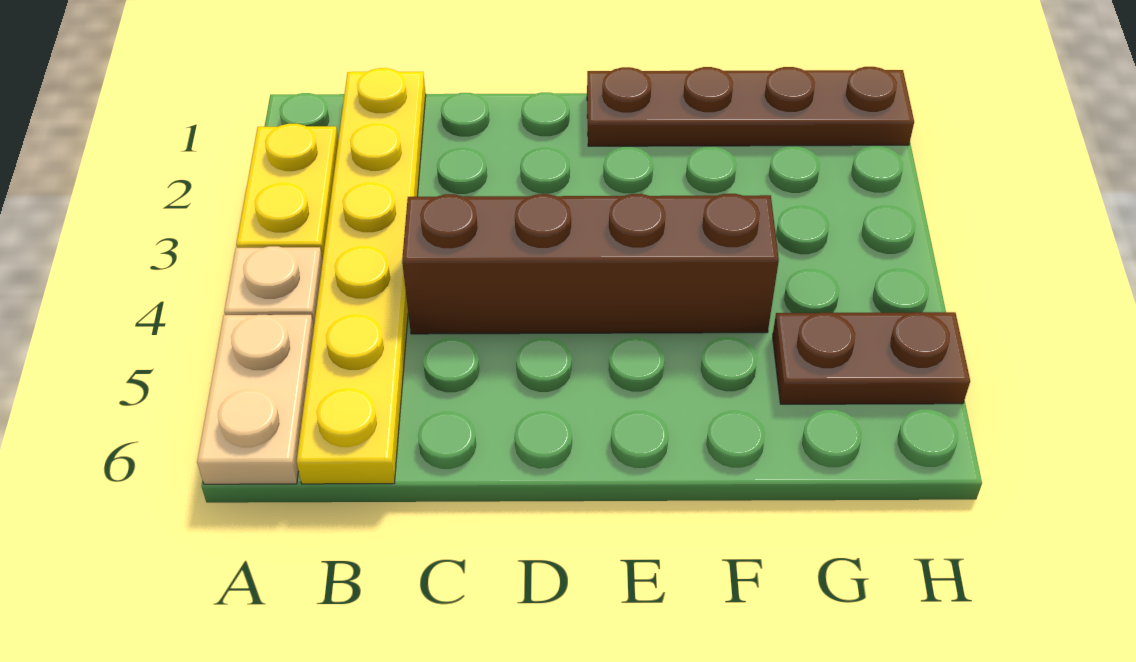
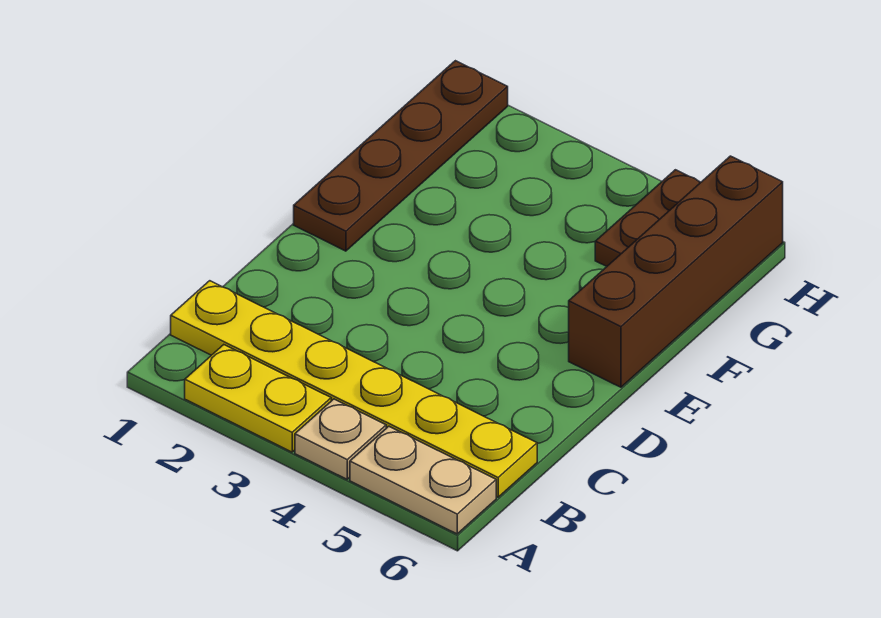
brown brick C4:F4 level 1 -> brown brick E6:H6 level 1

